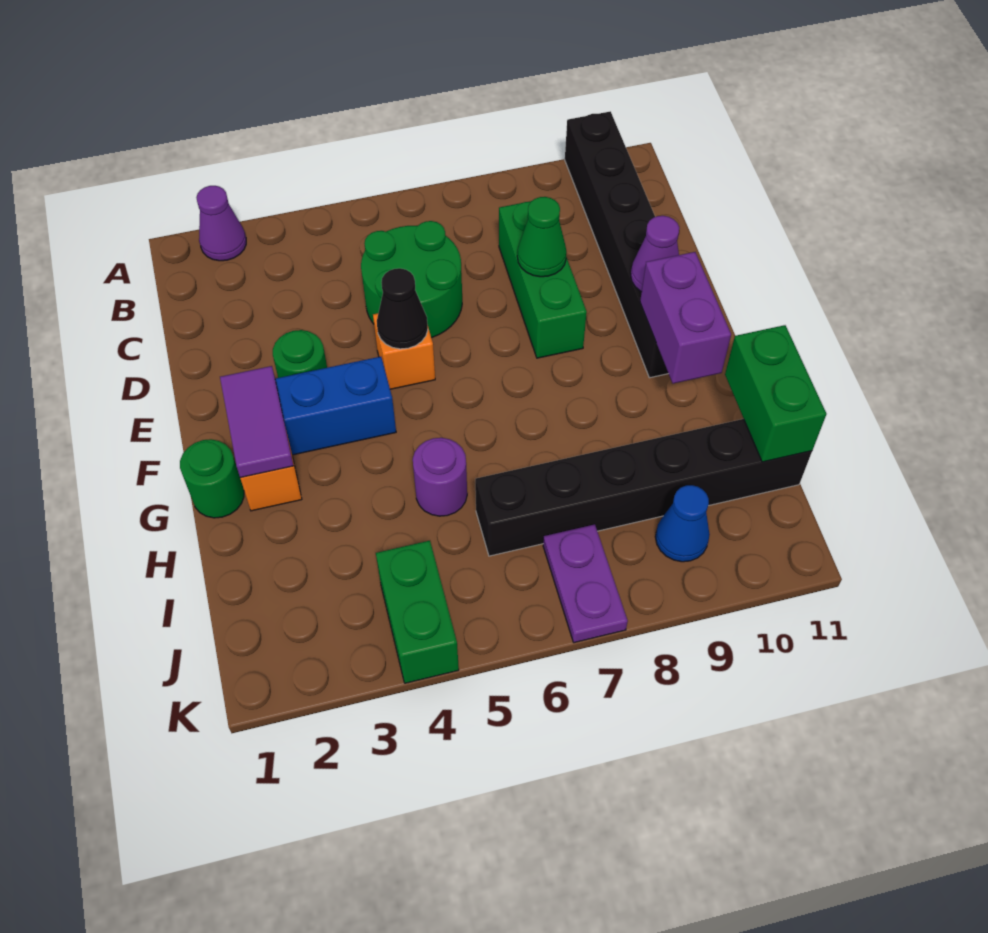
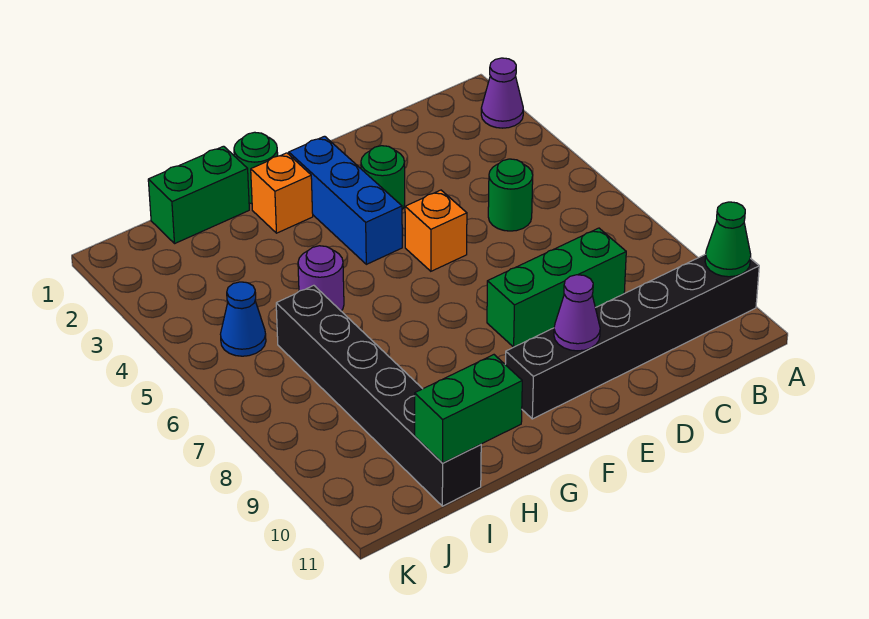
green round brick C5:D6 level 1 -> green round brick C5 level 1
green cone D8 level 2 -> green cone A10 level 2
black cone E5 level 2 -> none
purple tile F2:G2 level 2 -> none
purple brick F10:G10 level 2 -> none
green brick J4:K4 level 1 -> green brick H1:I1 level 1
purple plate J7:K7 level 1 -> none
blue cone J9 level 1 -> blue cone J5 level 1

